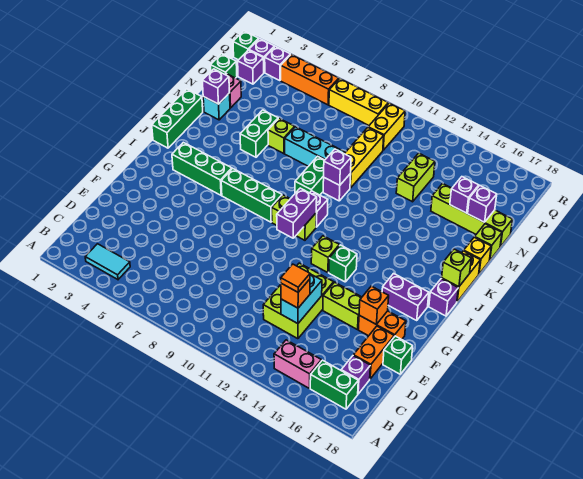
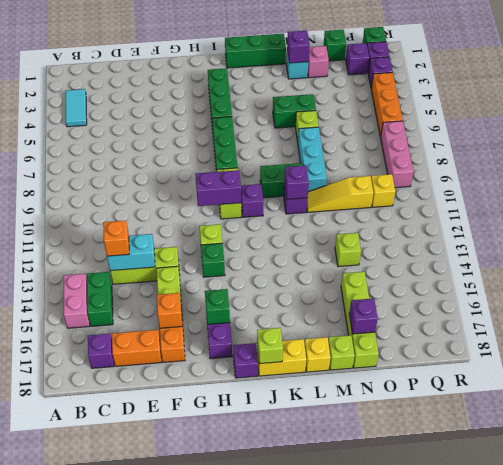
green brick B16:B17 level 1 -> green brick C14:C15 level 1
lime brick D12:F13 level 1 -> lime brick D13:F13 level 1
orange tile D13 level 4 -> none
green brick E18 level 1 -> green brick H16 level 2
yellow brick M10:O10 level 1 -> yellow slope M10:O10 level 1 top O
lime brick N13:O13 level 1 -> lime brick N13 level 1
purple brick N16 level 2 -> none
yellow brick P10:Q10 level 1 -> yellow brick P10 level 1
yellow brick Q7:Q9 level 1 -> pink brick Q7:Q9 level 1

